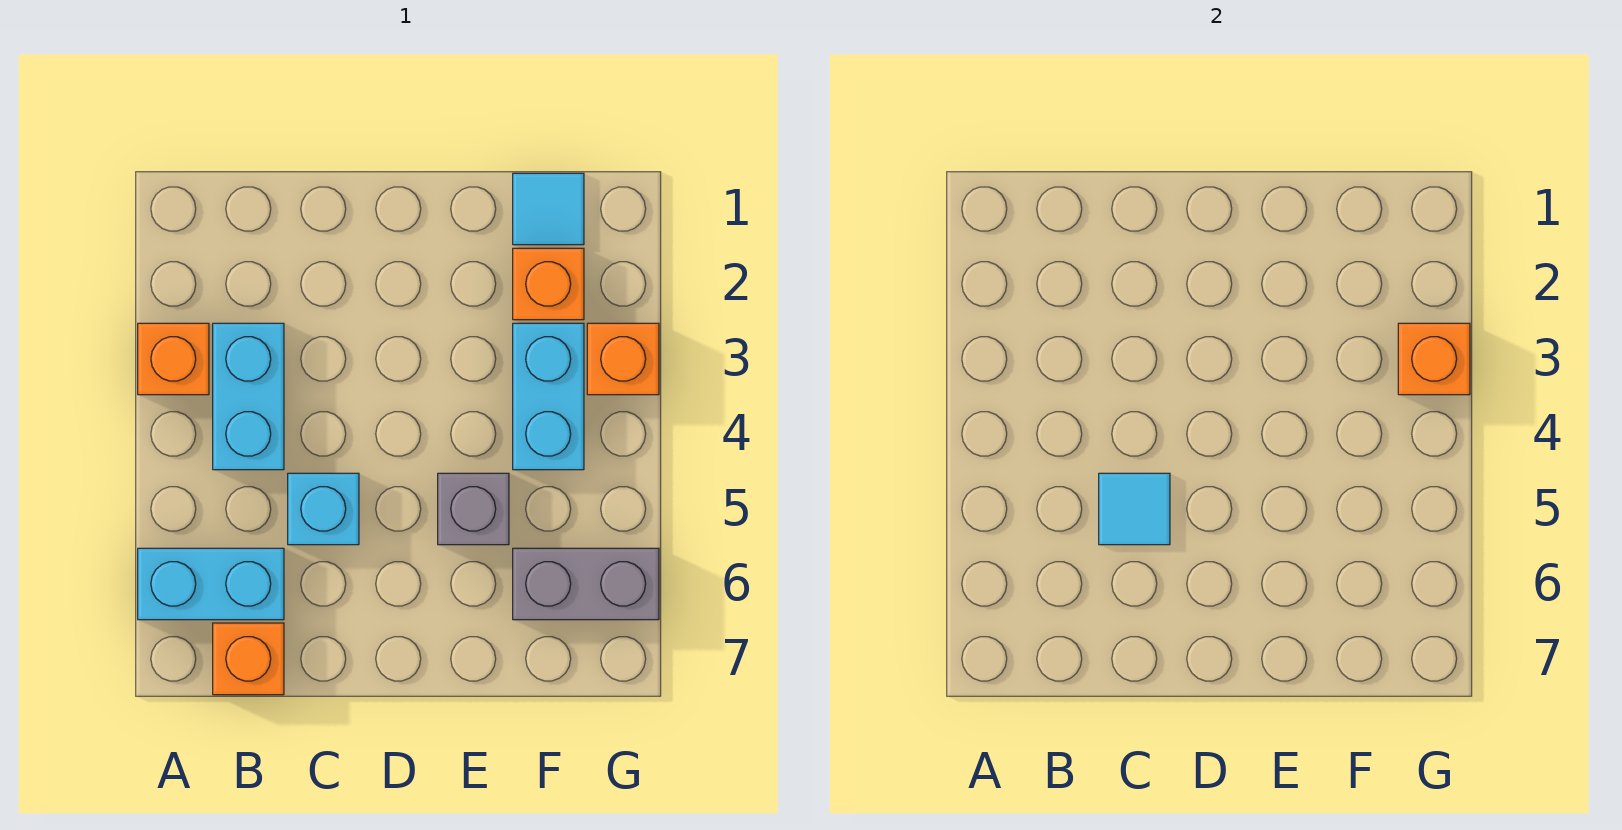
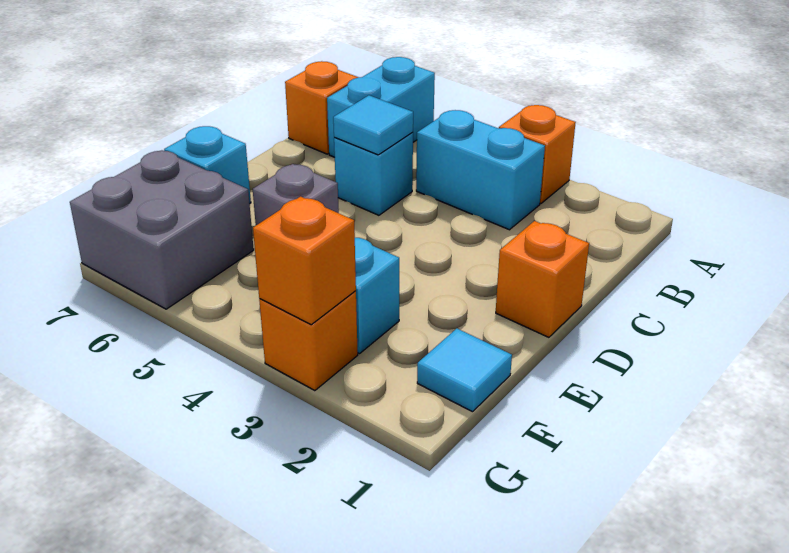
none -> cyan brick E7 level 1
orange brick F2 level 1 -> orange brick D1 level 1
grey brick F6:G6 level 1 -> grey brick F6:G7 level 1

